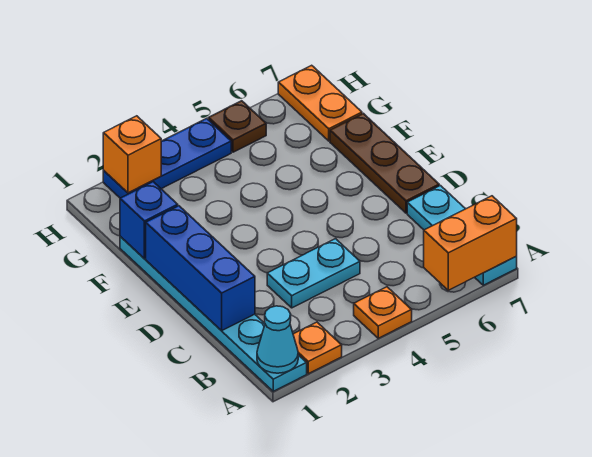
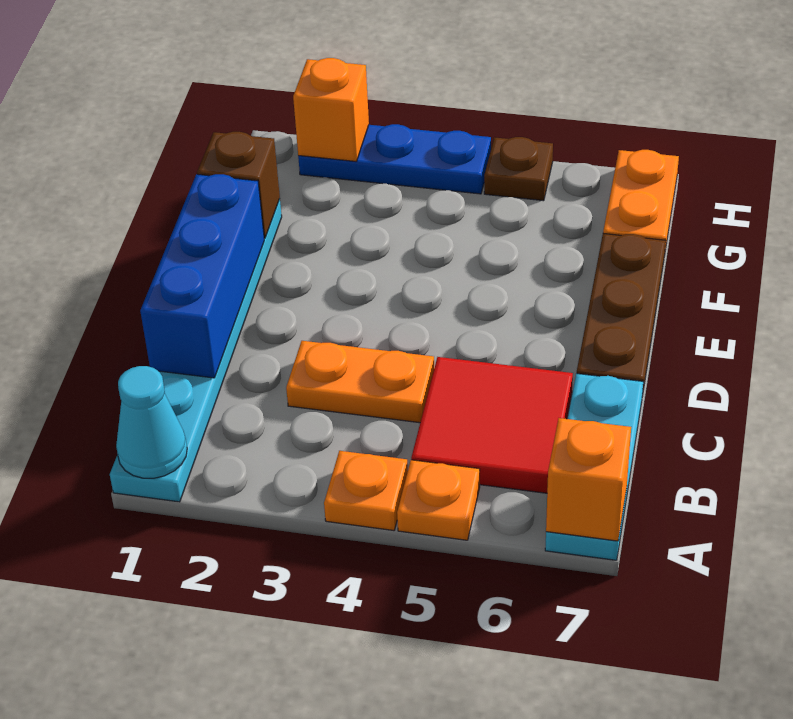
orange plate A2 level 1 -> orange plate A5 level 1
orange brick A6:A7 level 2 -> orange brick A7 level 2
none -> red tile B5:C6 level 1
cyan plate C3:C4 level 1 -> orange plate C3:C4 level 1
blue brick F1 level 2 -> brown brick F1 level 2

